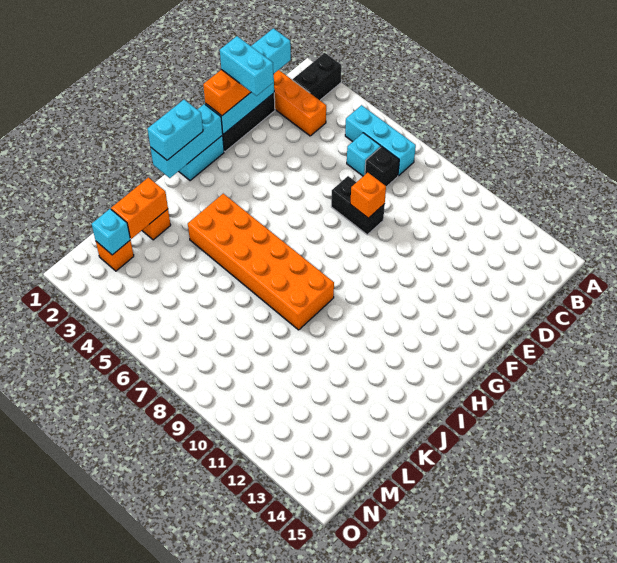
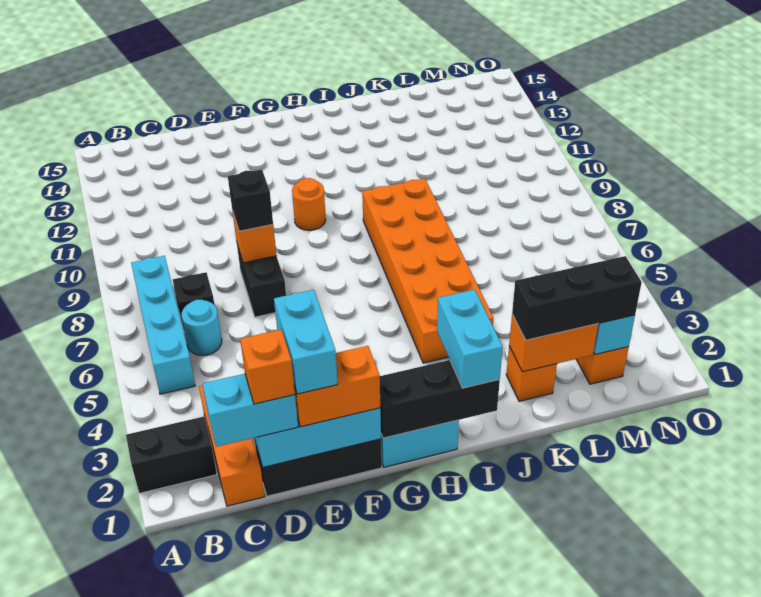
cyan brick B5:B7 level 1 -> cyan brick B5:B8 level 1
cyan brick C6 level 1 -> cyan round brick C6 level 1
none -> orange brick D1 level 4
none -> black brick E8 level 3
cyan brick G1:I1 level 2 -> black brick G1:I1 level 2
none -> orange round brick G10 level 1
cyan brick H1:I1 level 3 -> cyan brick I1:I2 level 3
none -> black brick K2:M2 level 3

